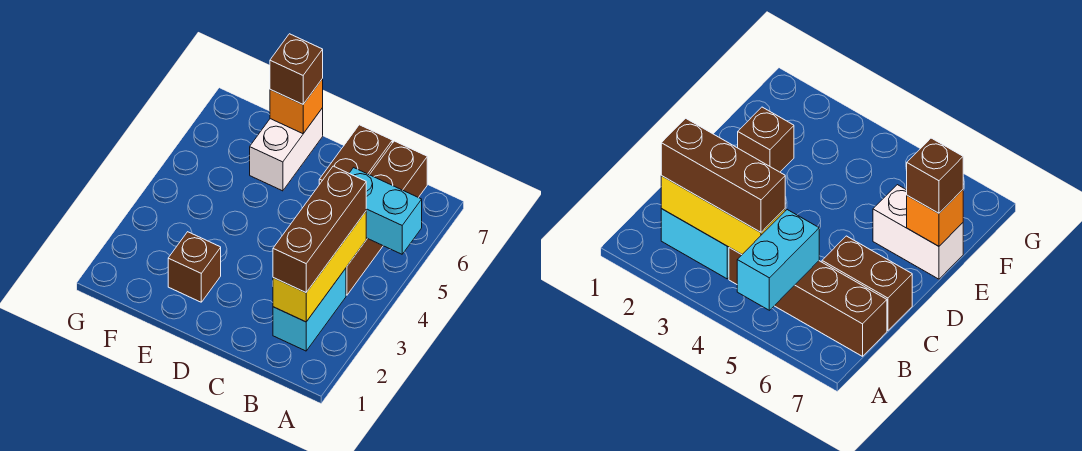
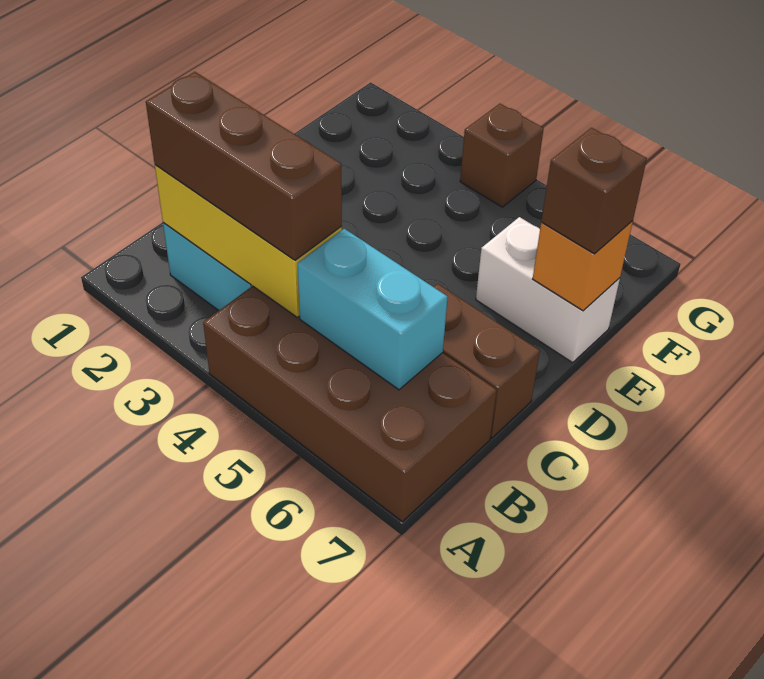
cyan brick A5:B5 level 2 -> cyan brick B5:B6 level 2
brown brick B4:B7 level 1 -> brown brick A4:B7 level 1
brown brick E2 level 1 -> brown brick G4 level 1

